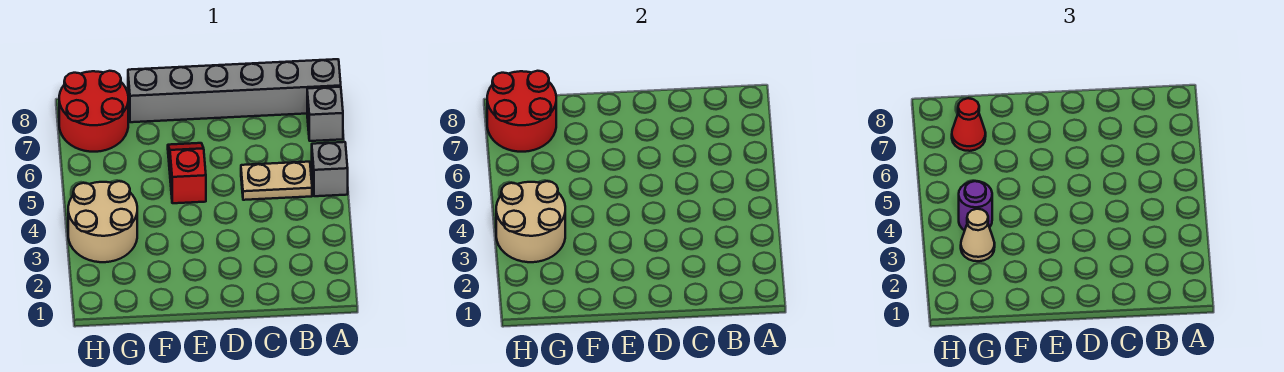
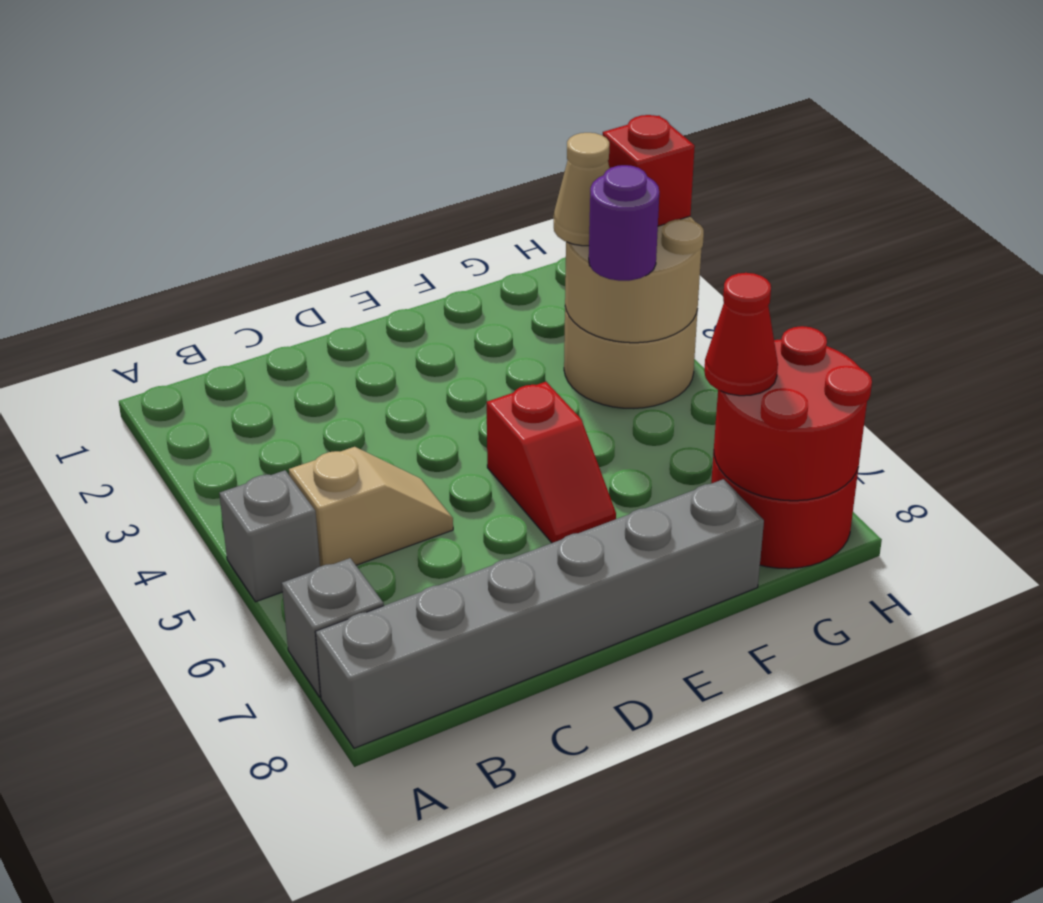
tan plate B5:C5 level 1 -> tan slope B5:C5 level 1 top B
none -> red brick H3 level 3

